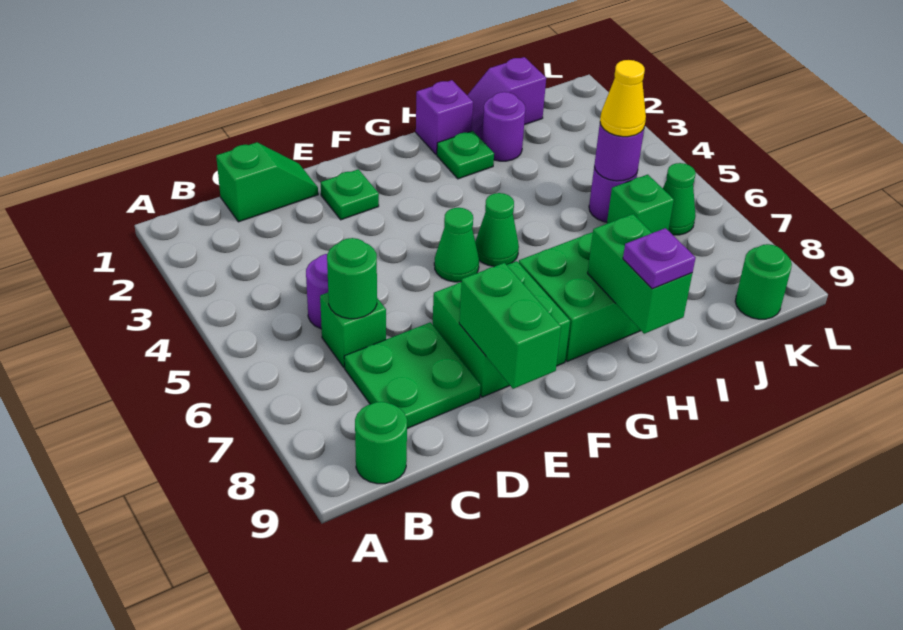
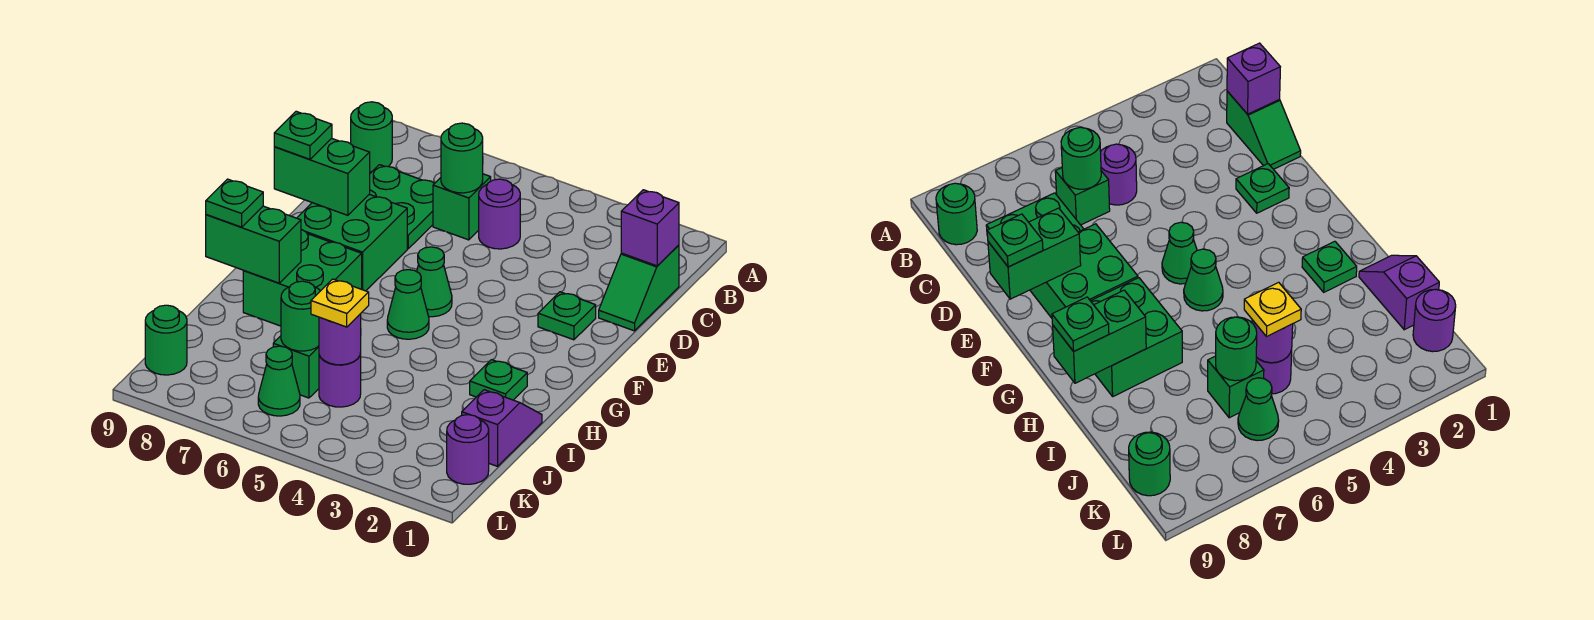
none -> green plate E9 level 3
purple brick H1 level 1 -> purple brick C1 level 2
purple plate H9 level 3 -> green plate H9 level 3
purple round brick I2 level 1 -> purple round brick K1 level 1
yellow cone J5 level 3 -> yellow plate J5 level 3
none -> green round brick J6 level 2

